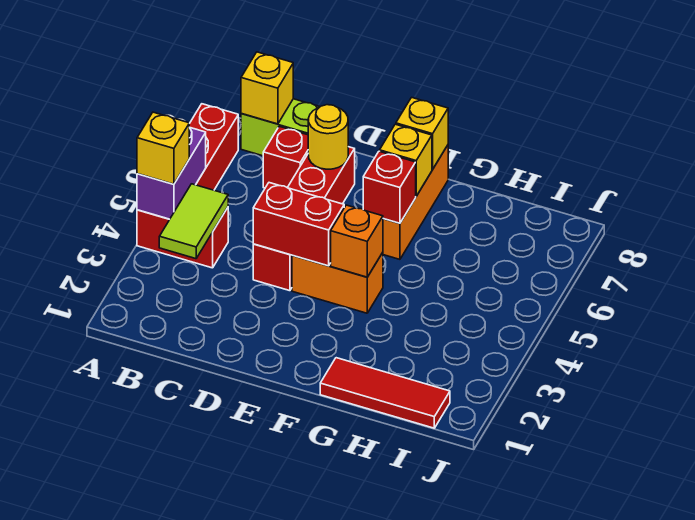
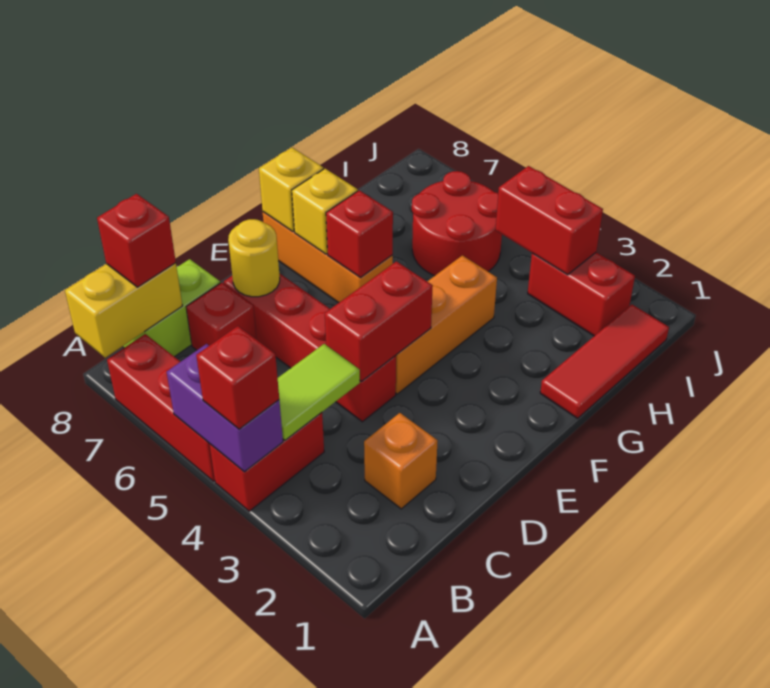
yellow brick A4 level 3 -> red brick A4 level 3
lime tile B3:B4 level 2 -> lime tile B4:C4 level 2
yellow brick B8 level 2 -> yellow brick A8:B8 level 2
none -> red brick B8 level 3
orange brick E4:F4 level 1 -> orange brick E4:G4 level 1
orange brick F4 level 2 -> orange brick C2 level 1
none -> red round brick H5:I6 level 1
none -> red brick I2:I3 level 1
none -> red brick I3:I4 level 2

